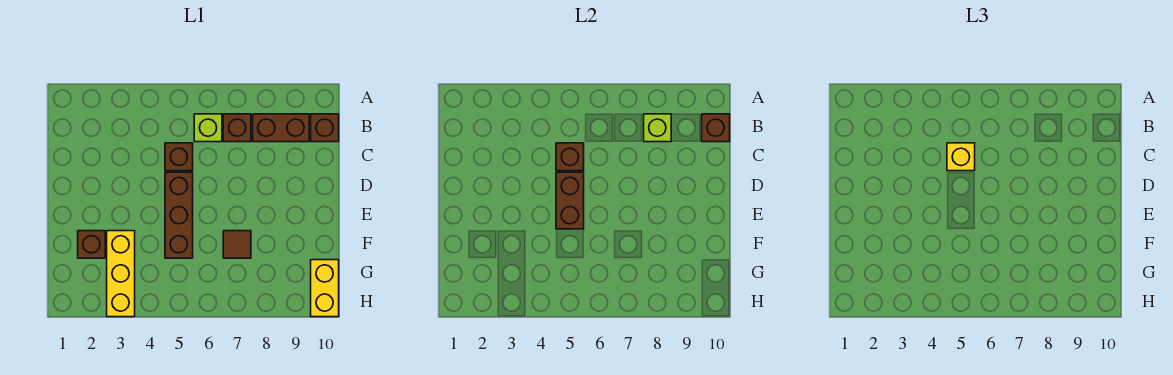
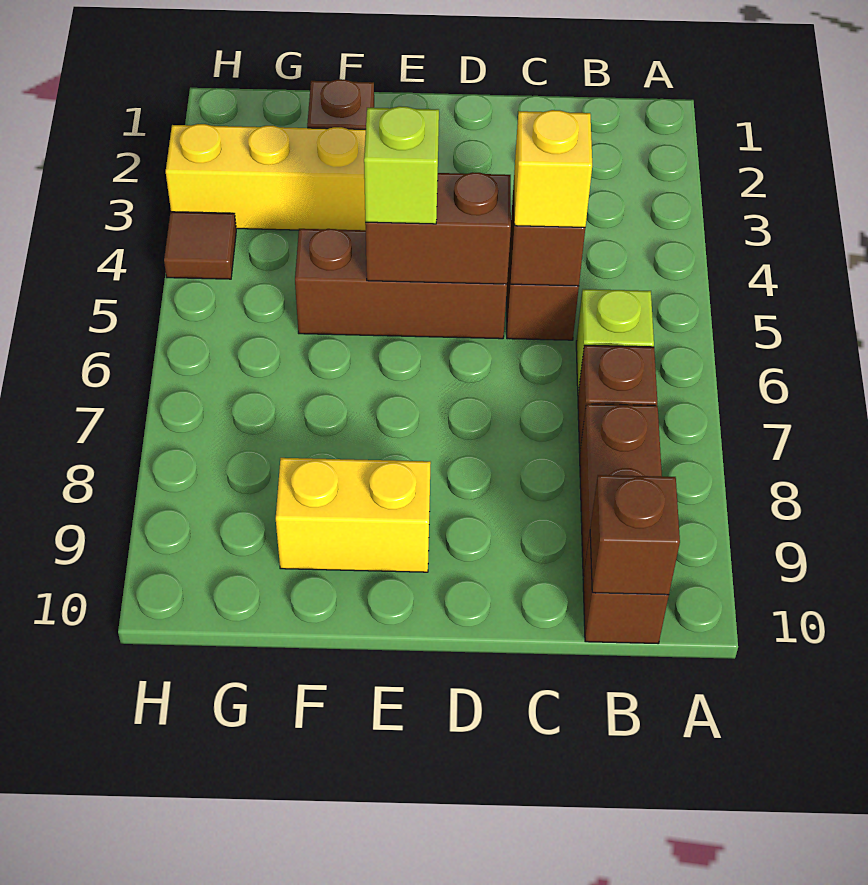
lime brick B8 level 2 -> lime brick E5 level 3
brown tile F7 level 1 -> brown tile H4 level 1
yellow brick G10:H10 level 1 -> yellow brick E9:F9 level 1

